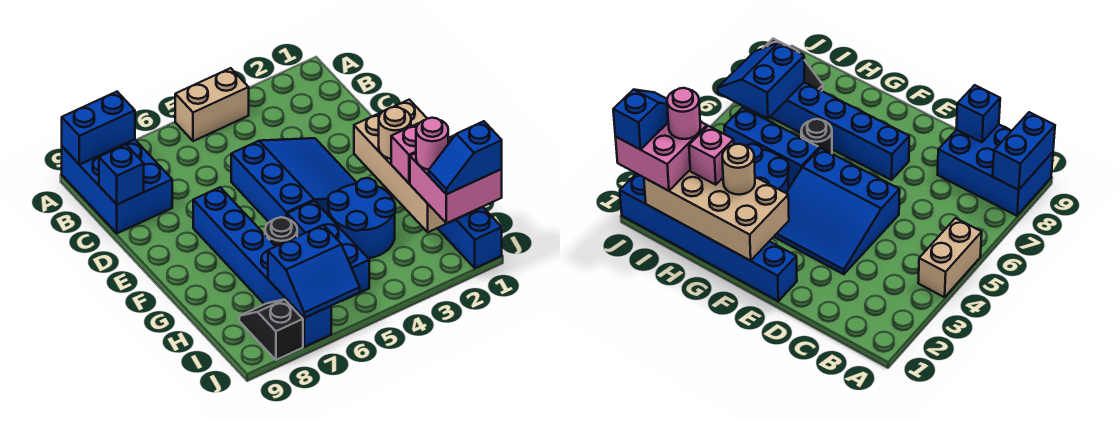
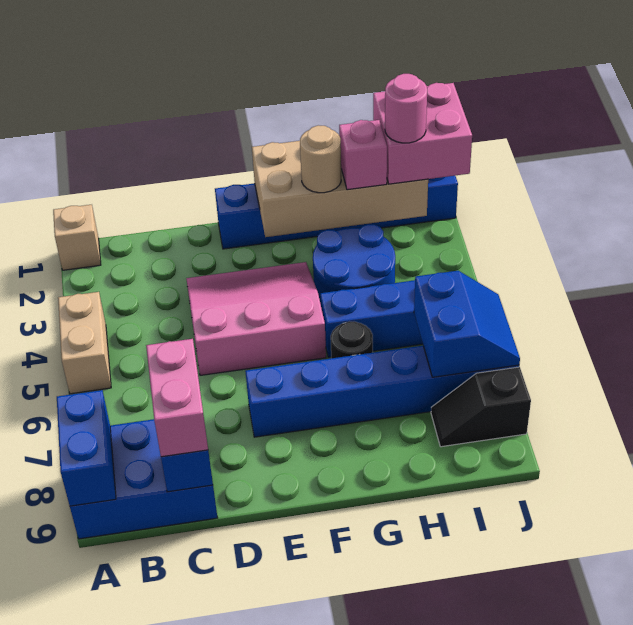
none -> tan brick A1 level 1
none -> pink brick C8:C9 level 3
blue slope D3:F5 level 1 top 5 -> pink slope D3:F5 level 1 top 5
blue slope J1:J2 level 4 top 1 -> none

